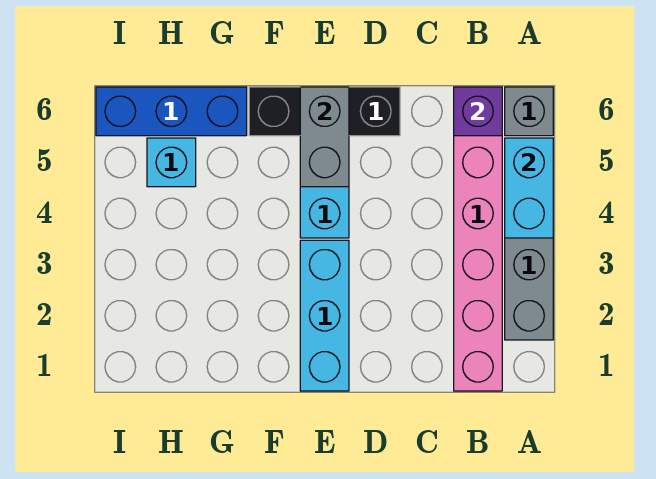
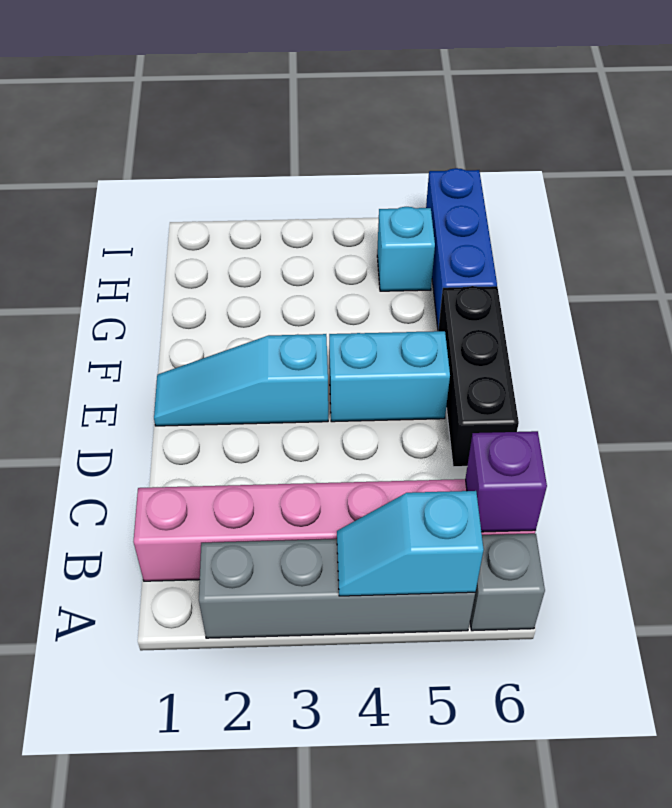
cyan brick A4:A5 level 2 -> cyan slope A4:A5 level 2 top 5
cyan brick E1:E3 level 1 -> cyan slope E1:E3 level 1 top 3
grey brick E5:E6 level 2 -> none

